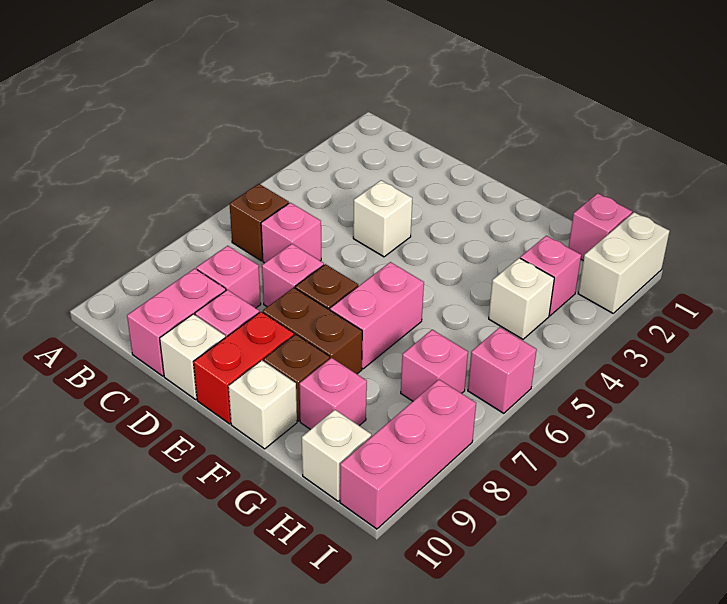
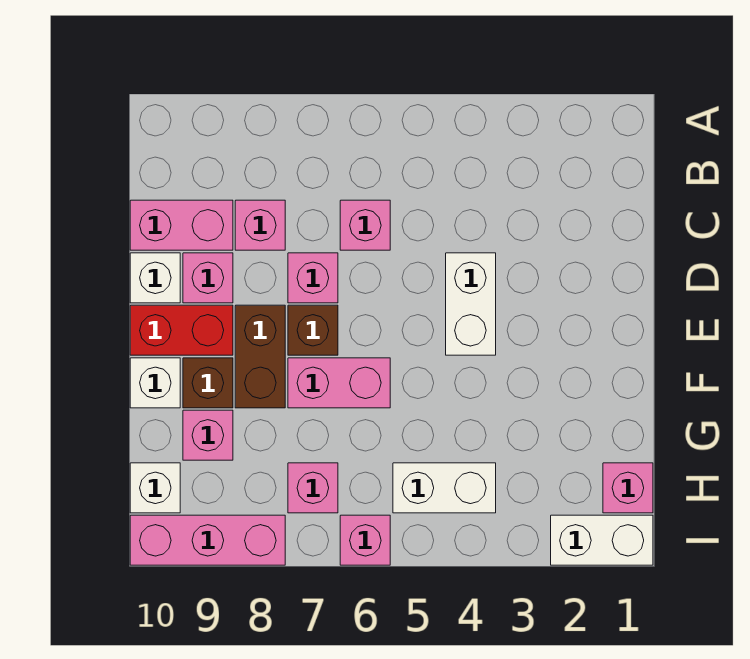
brown brick B6 level 1 -> none
white brick D4 level 1 -> white brick D4:E4 level 1
pink brick H3 level 1 -> none
white brick H4 level 1 -> white brick H4:H5 level 1

